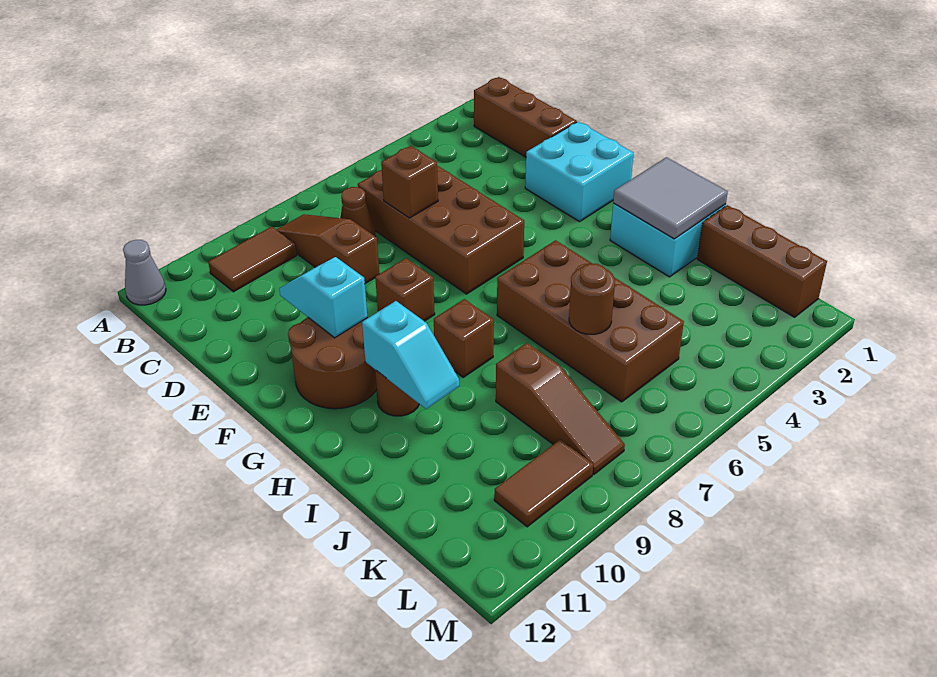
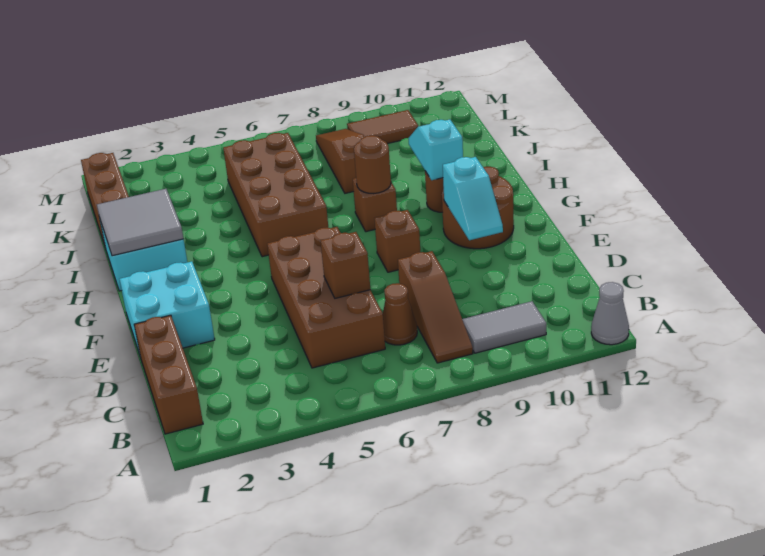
brown tile B9:B10 level 1 -> grey tile B9:B10 level 1
brown round brick J6 level 2 -> brown round brick H8 level 2

